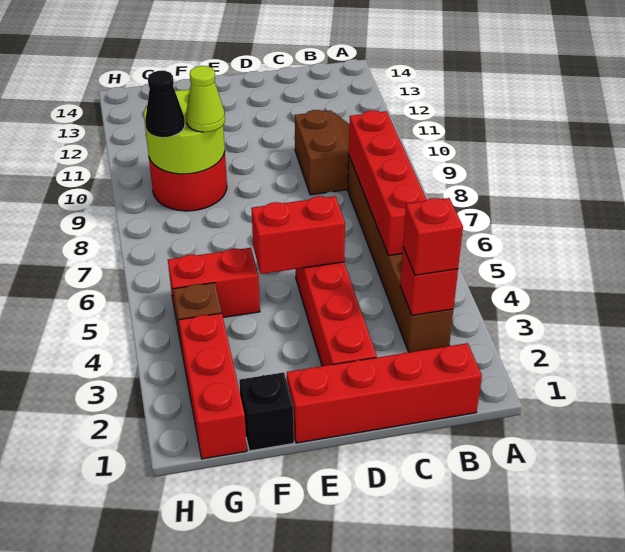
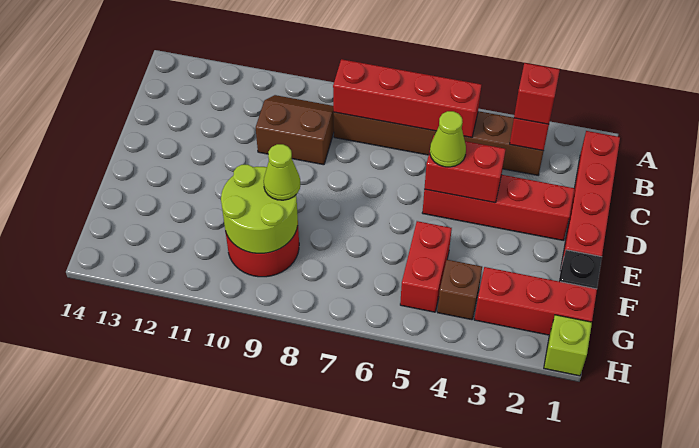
red brick D5:E5 level 2 -> red brick D4:D5 level 2
none -> lime cone D5 level 3
black cone G9 level 3 -> none
none -> lime brick H1 level 1

